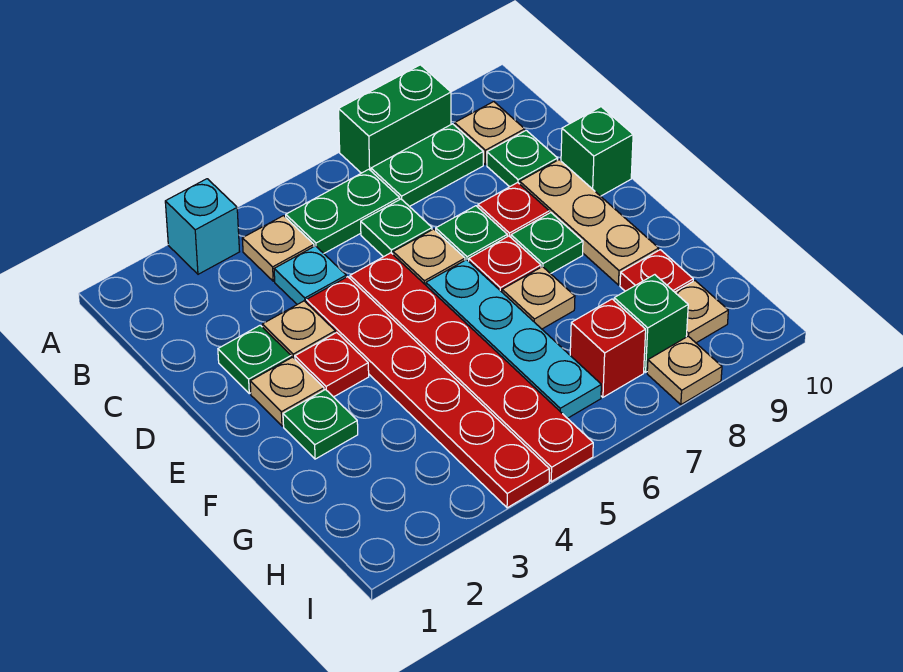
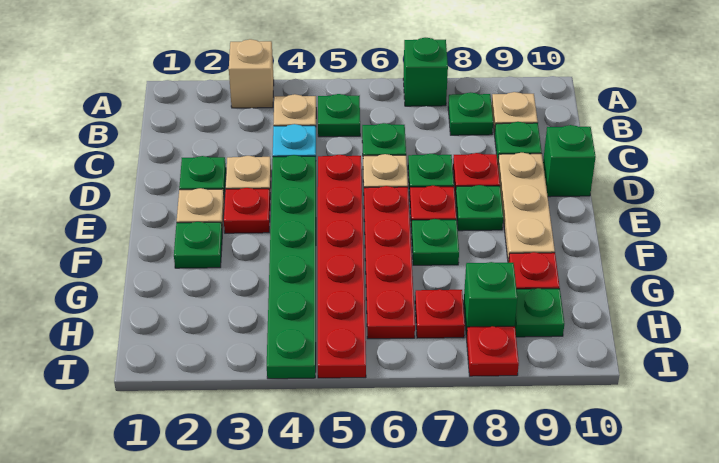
cyan brick A3 level 1 -> tan brick A3 level 1
green brick A7:A8 level 1 -> green brick A7 level 1
green plate B5:B6 level 1 -> green plate B5 level 1
green plate B7:B8 level 1 -> green plate B8 level 1
red plate D4:I4 level 1 -> green plate D4:I4 level 1
cyan plate E6:H6 level 1 -> red plate E6:H6 level 1
tan plate F7 level 1 -> green plate F7 level 1
red brick H7 level 1 -> red plate H7 level 1
tan plate H9 level 1 -> green plate H9 level 1
tan plate I8 level 1 -> red plate I8 level 1

